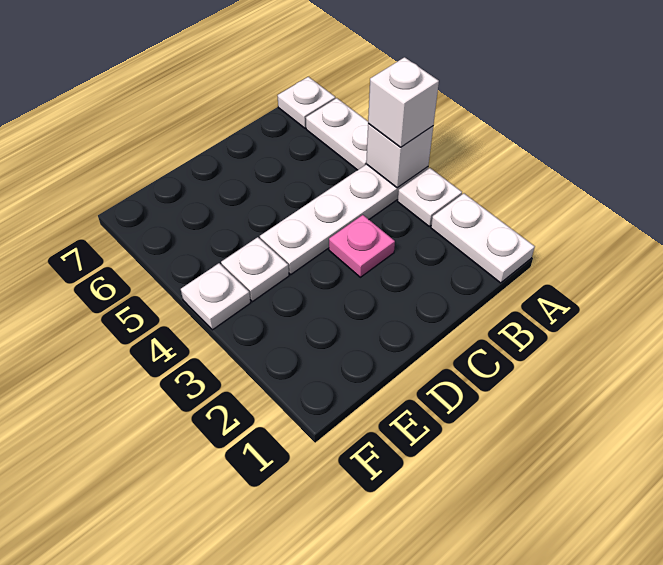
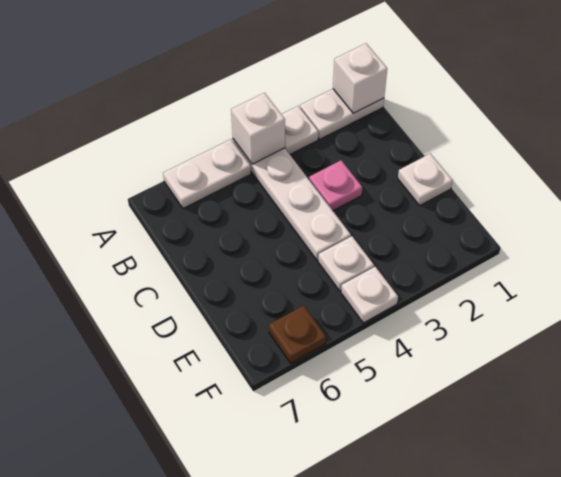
white brick A4 level 3 -> white brick A1 level 2
white plate A7 level 1 -> white plate D1 level 1
none -> brown plate F6 level 1

